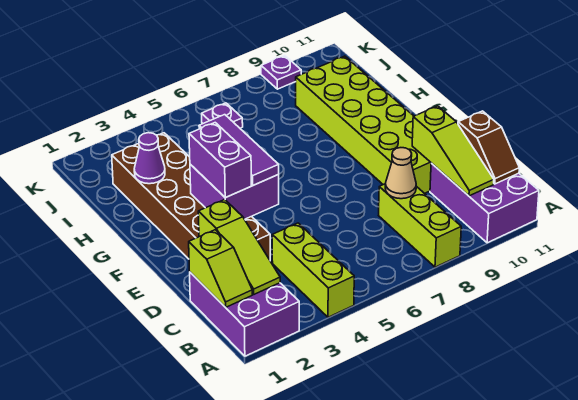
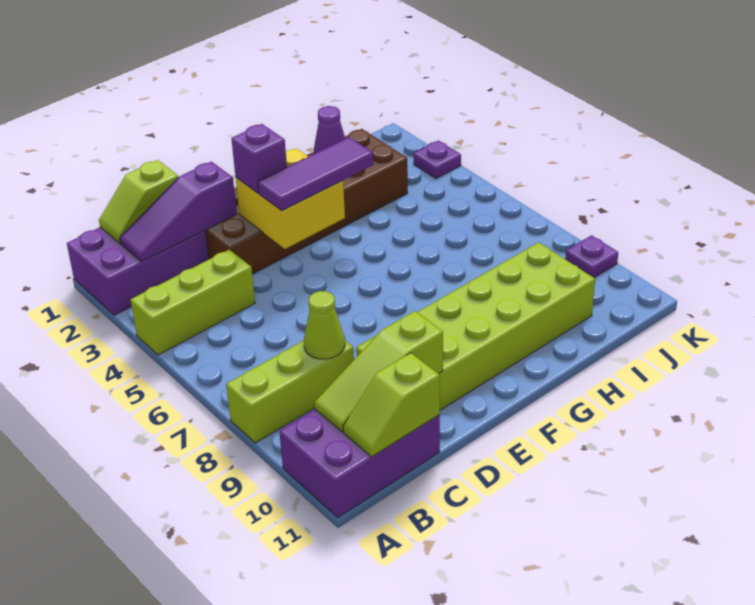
lime slope B2:D2 level 2 top D -> purple slope B2:D2 level 2 top D
brown slope B11:C11 level 2 top C -> lime slope B11:C11 level 2 top C
tan cone C8 level 2 -> lime cone C8 level 2
purple brick E3:F4 level 2 -> yellow brick E3:F4 level 2
purple brick E3:F3 level 3 -> purple brick E3 level 3
purple plate J6 level 1 -> purple plate K3 level 1

